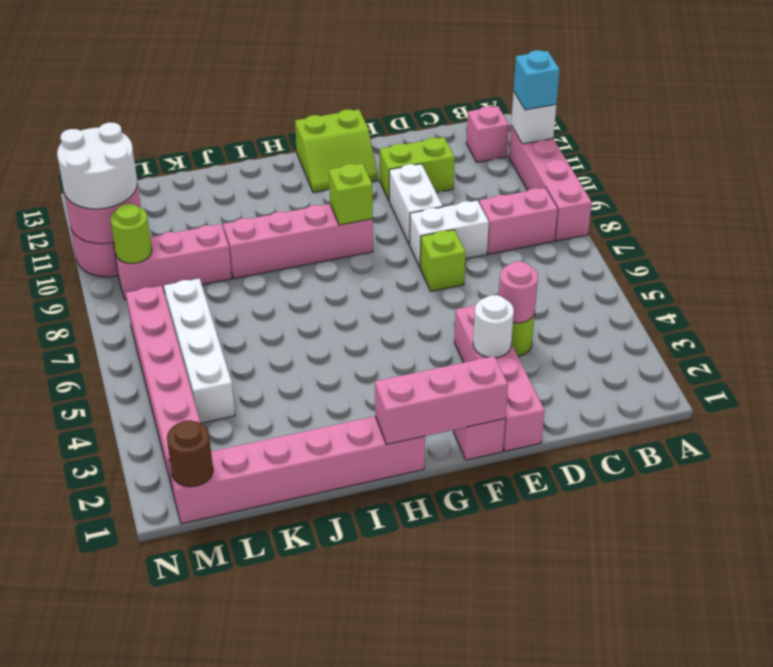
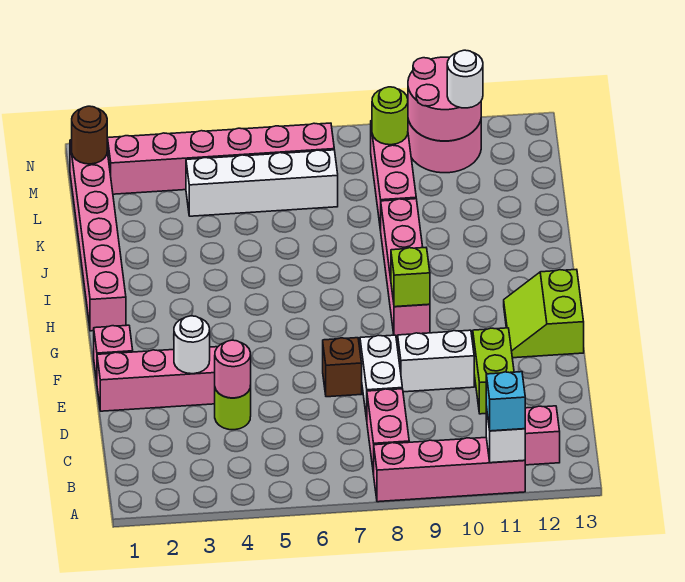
lime brick E7 level 1 -> brown brick E7 level 1
pink brick F1:H1 level 2 -> none
white round brick M10:N11 level 3 -> white round brick M11 level 3

